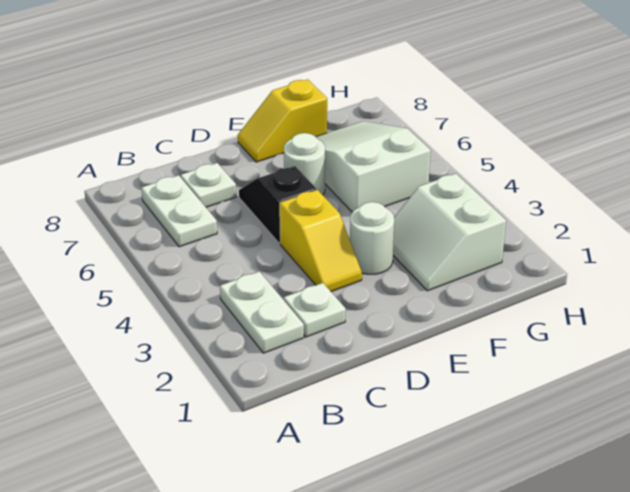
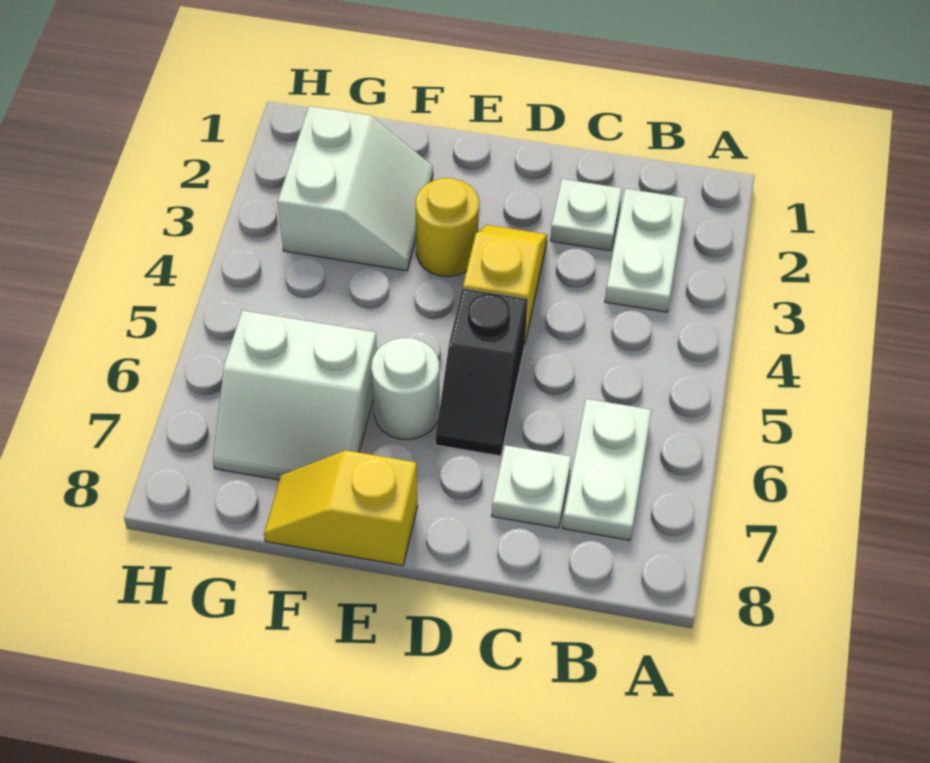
white round brick E3 level 1 -> yellow round brick E3 level 1
yellow slope E8:F8 level 1 top F -> yellow slope E8:F8 level 1 top E
white slope F5:G7 level 1 top 5 -> white slope F6:G7 level 1 top 6

